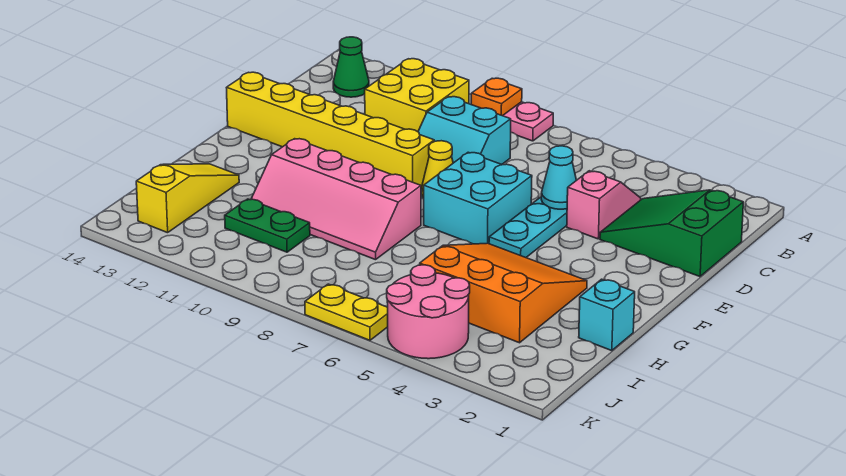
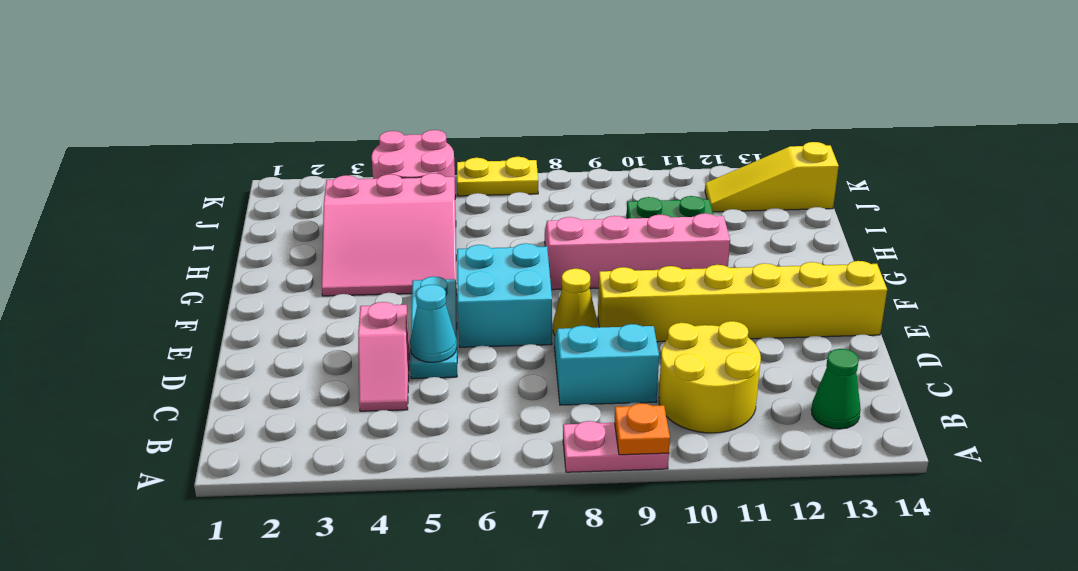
yellow brick B10:C11 level 1 -> yellow round brick B10:C11 level 1
green slope C1:D3 level 1 top 1 -> none
orange slope G3:I5 level 1 top I -> pink slope G3:I5 level 1 top I
cyan brick H1 level 1 -> none
yellow slope H13:J13 level 1 top J -> yellow slope J12:J14 level 1 top 14

